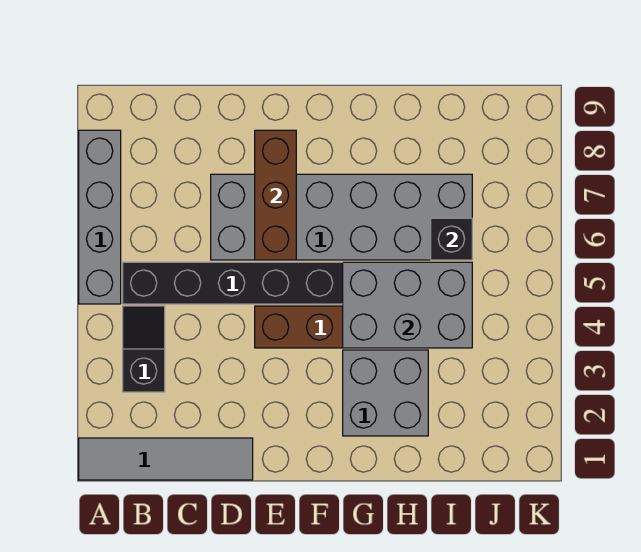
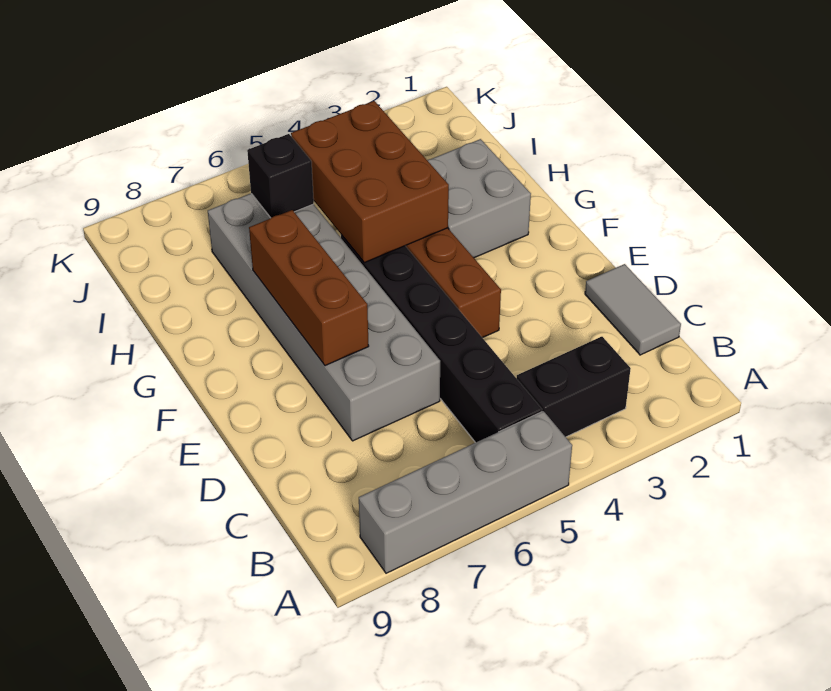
grey tile A1:D1 level 1 -> grey tile C1:D1 level 1
black slope B3:B4 level 1 top 3 -> black brick B3:B4 level 1
brown brick E6:E8 level 2 -> brown brick E7:G7 level 2
grey brick G4:I5 level 2 -> brown brick G4:I5 level 2

